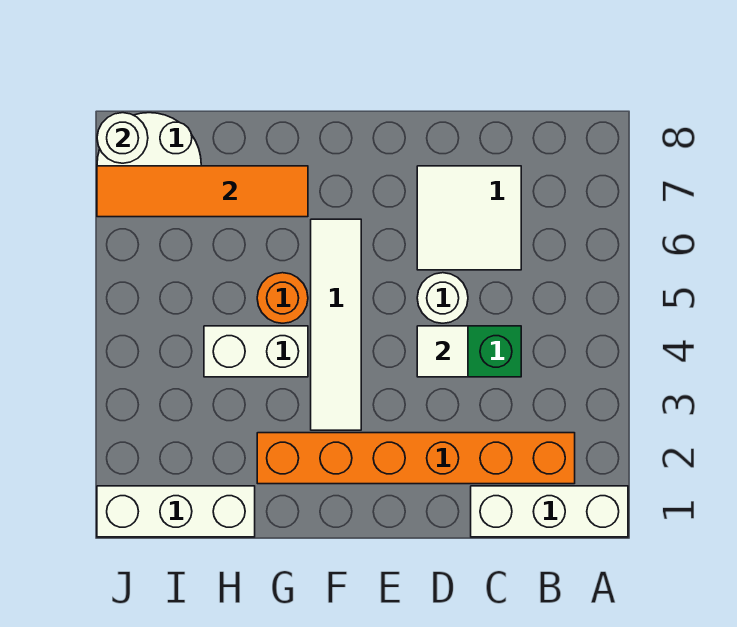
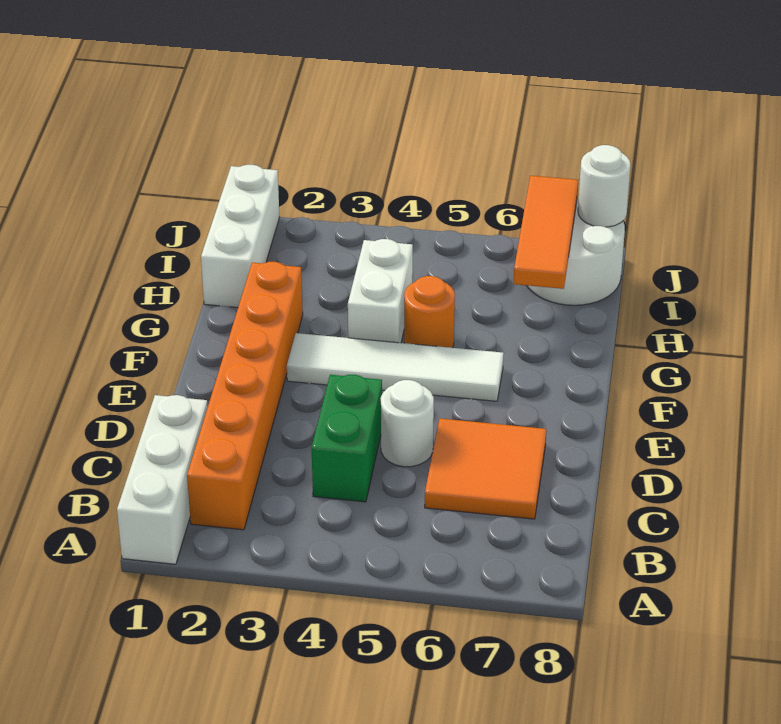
white tile C6:D7 level 1 -> orange tile C6:D7 level 1
white tile D4 level 2 -> none
orange tile G7:J7 level 2 -> orange tile H7:J7 level 2

